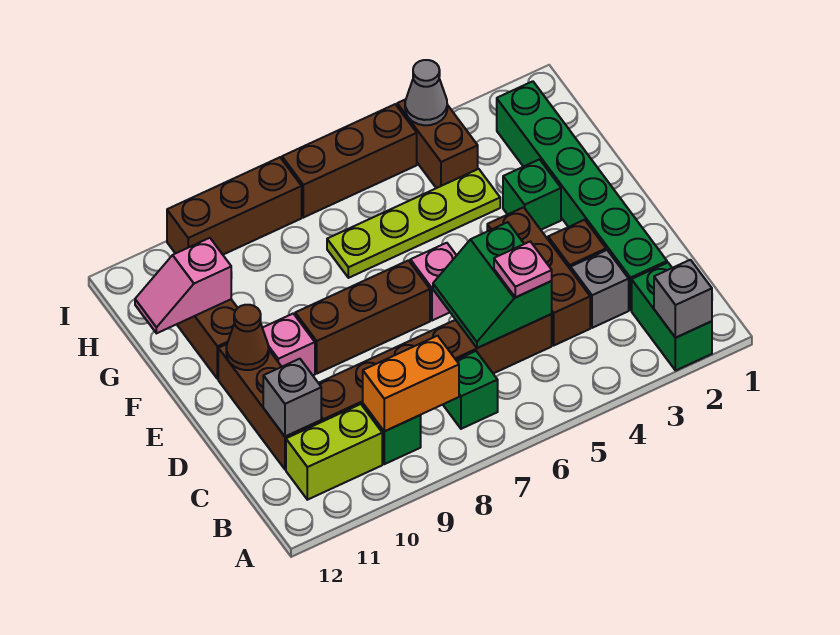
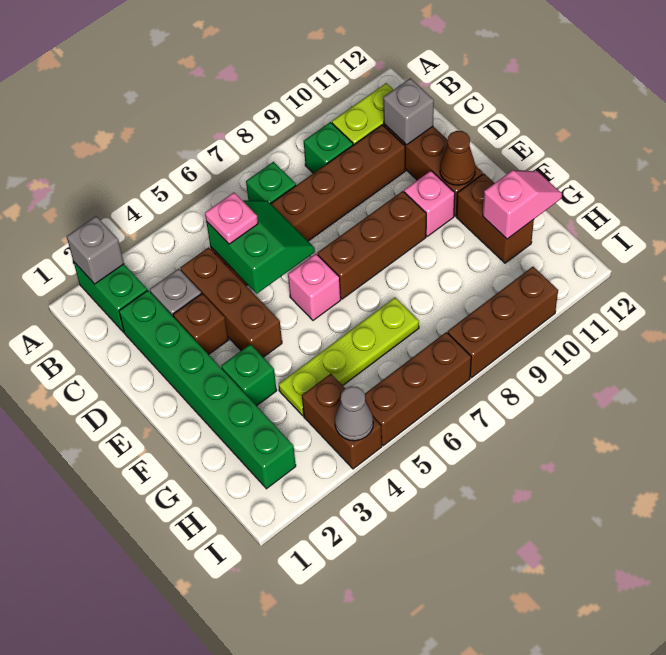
orange brick B8:B9 level 2 -> none

